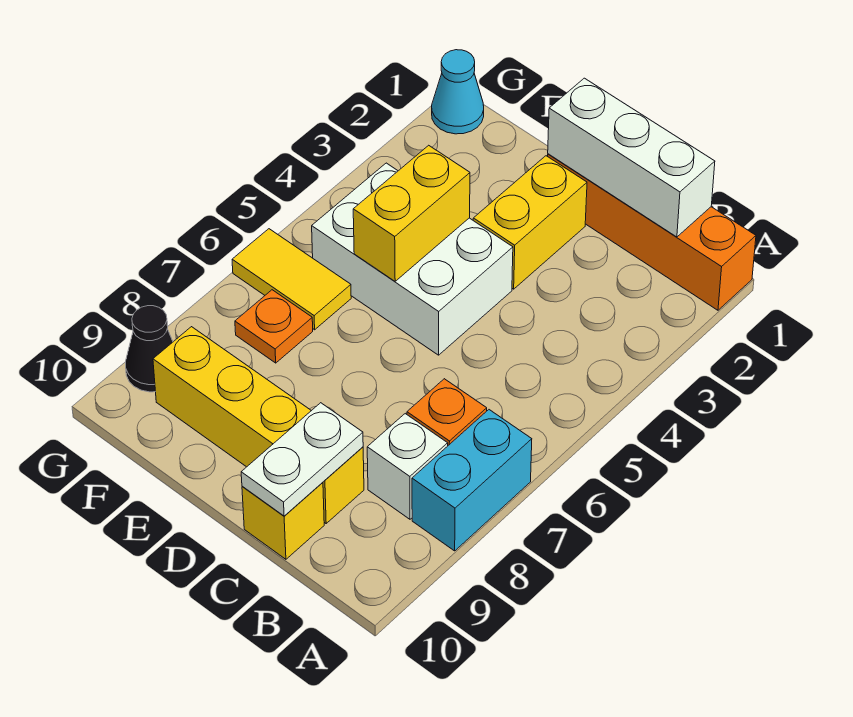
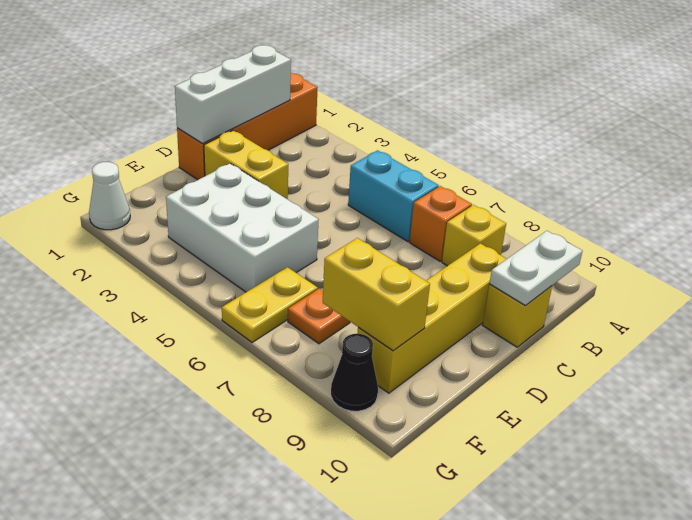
cyan brick A7:A8 level 1 -> cyan brick B5:B6 level 1
white brick B8 level 1 -> yellow brick B8 level 1
white plate C9:C10 level 2 -> white plate B10:C10 level 2
white brick D4:F5 level 1 -> white brick E3:F5 level 1
yellow brick E4:E5 level 2 -> yellow brick F8:F9 level 2
yellow tile F6:G6 level 1 -> yellow plate F6:G6 level 1
cyan cone G1 level 1 -> white cone G1 level 1

